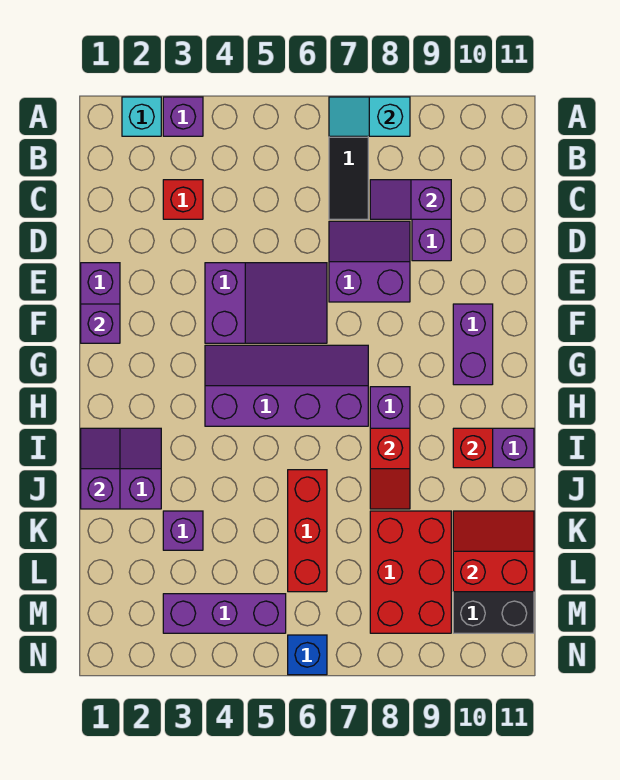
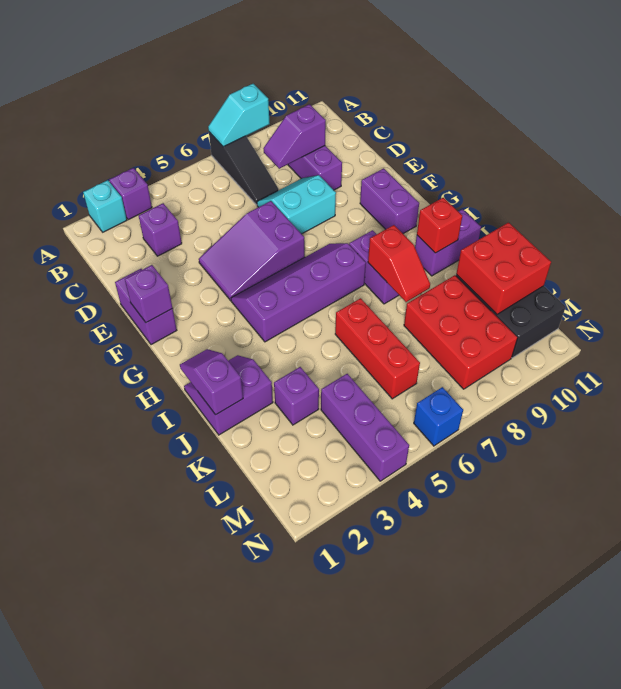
red brick C3 level 1 -> purple brick C3 level 1
purple slope D7:E8 level 1 top E -> cyan slope D7:E8 level 1 top E
purple slope E4:F6 level 1 top 4 -> purple slope E4:F6 level 1 top 6
red slope K10:L11 level 2 top L -> red brick K10:L11 level 2
purple brick M3:M5 level 1 -> purple brick L4:N4 level 1

